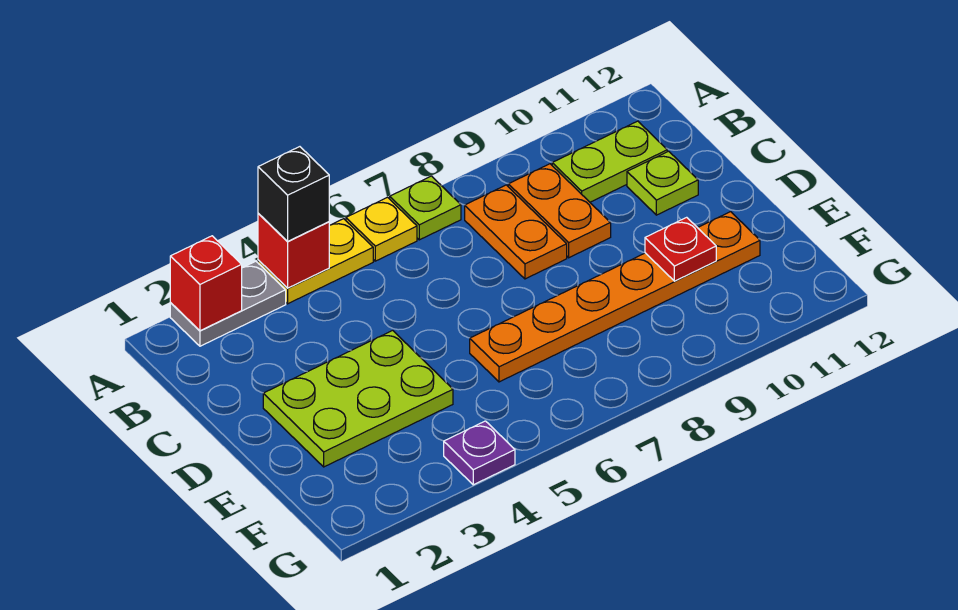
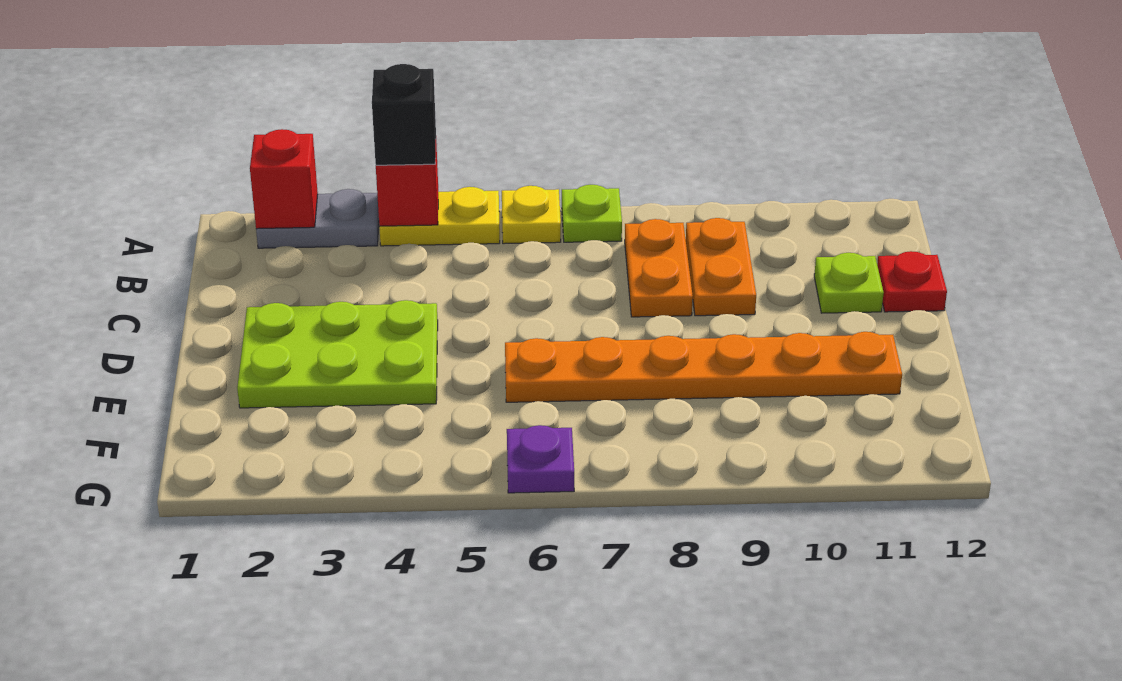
lime plate B10:B11 level 1 -> none
red plate E10 level 2 -> red plate C12 level 1
purple plate G4 level 1 -> purple plate G6 level 1

